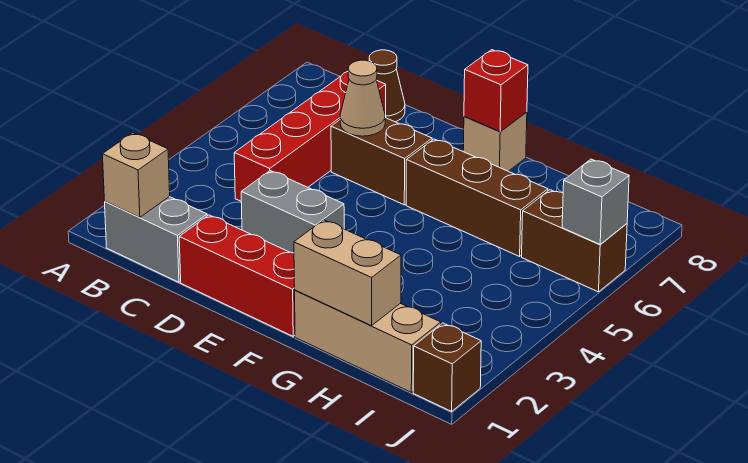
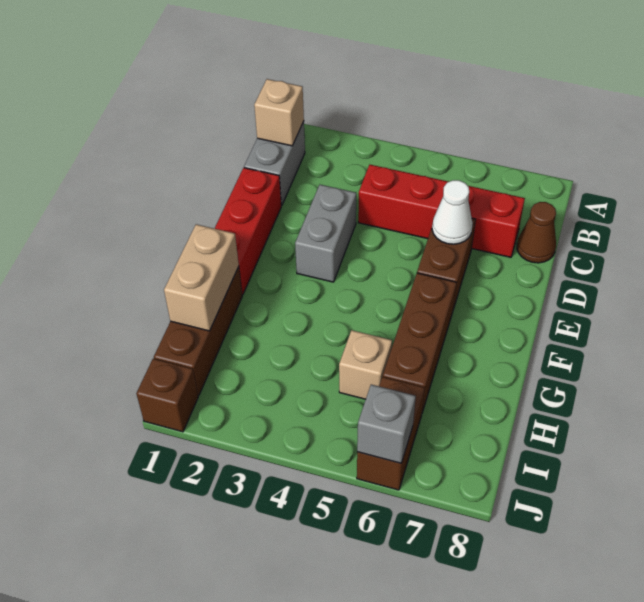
tan cone D6 level 2 -> white cone D6 level 2
tan brick F8 level 1 -> tan brick H5 level 1
red brick F8 level 2 -> none
tan brick G1:I1 level 1 -> brown brick G1:I1 level 1

